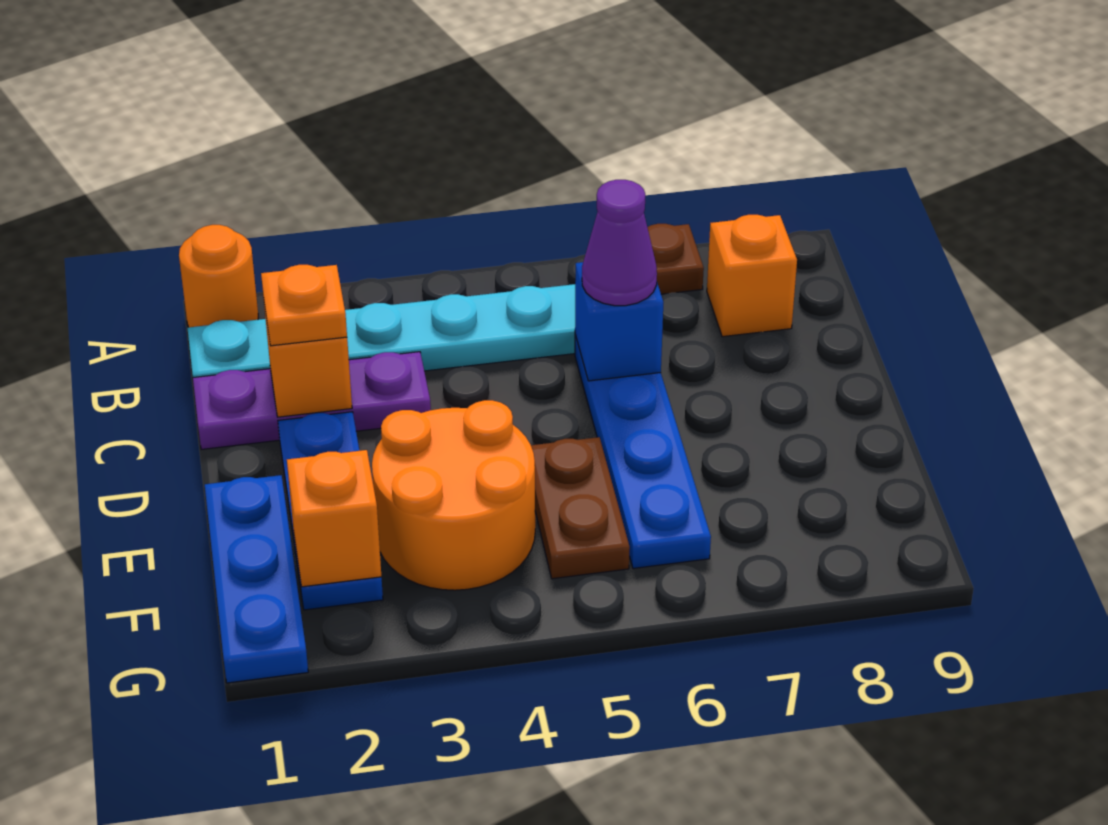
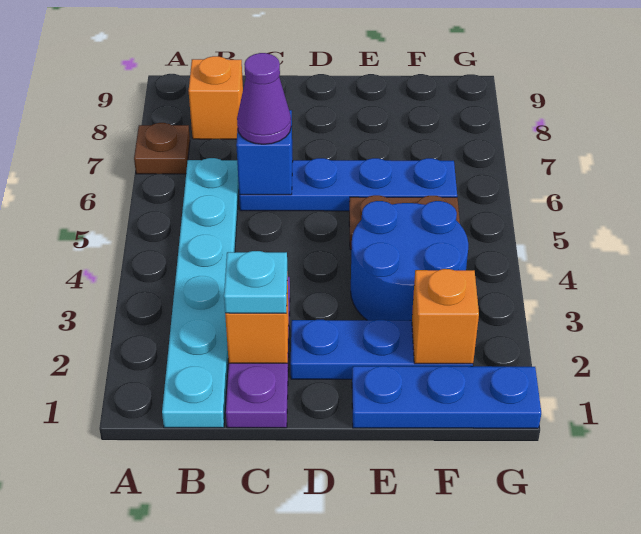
orange round brick A1 level 1 -> none
orange plate C2 level 3 -> cyan plate C2 level 3
orange round brick E3:F4 level 1 -> blue round brick E3:F4 level 1

